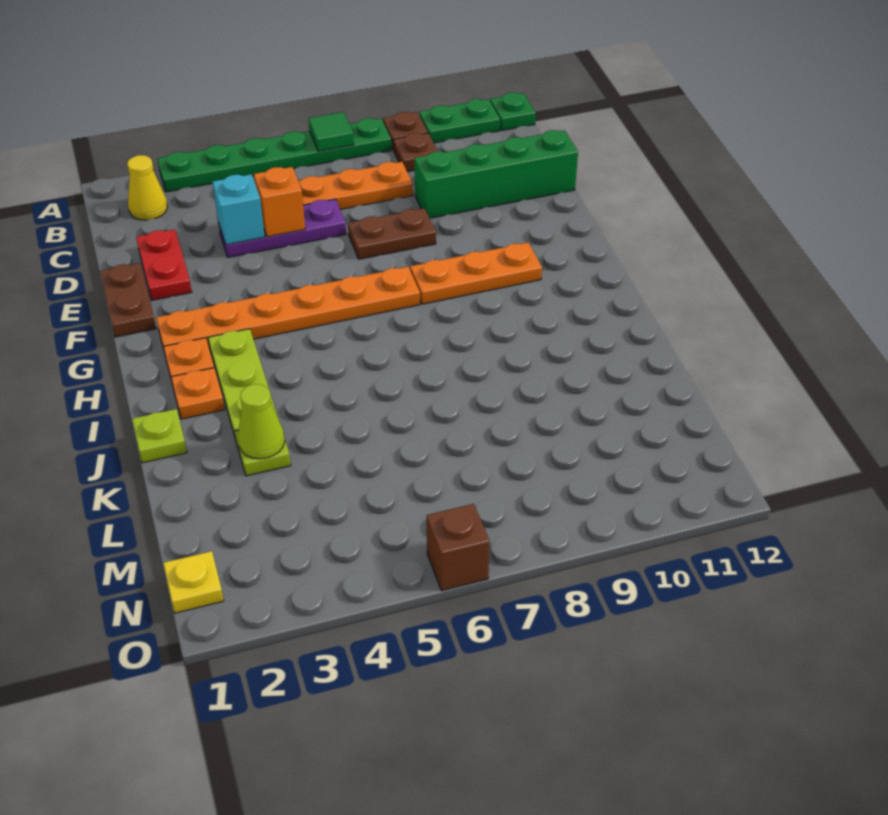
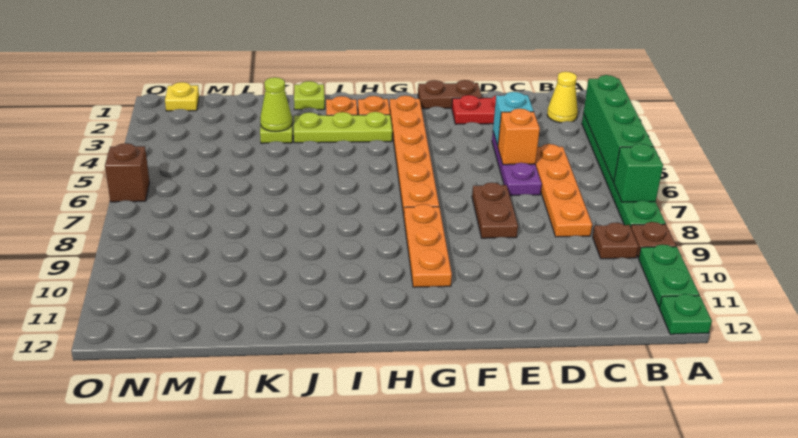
green tile A7 level 2 -> green brick A7 level 2
green brick D9:D12 level 1 -> green brick A3:A6 level 2

